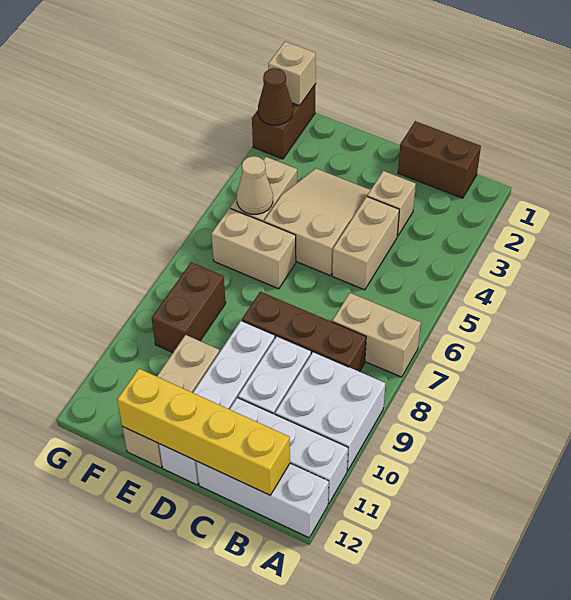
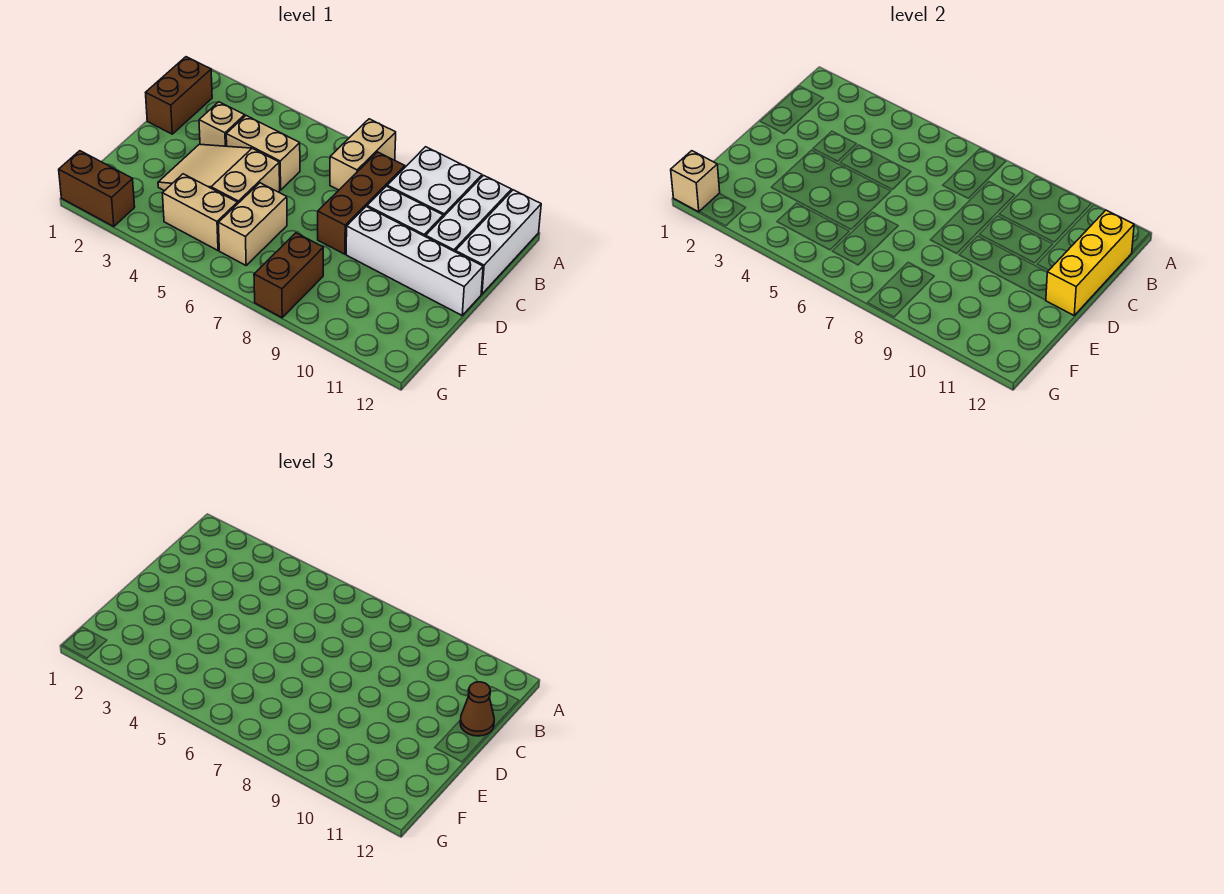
yellow brick B12:E12 level 2 -> yellow brick B12:D12 level 2
tan brick E10:E12 level 1 -> none
tan cone F5 level 2 -> none
brown brick F8:F9 level 1 -> brown brick F8:G8 level 1
brown cone G2 level 2 -> brown cone C12 level 3

